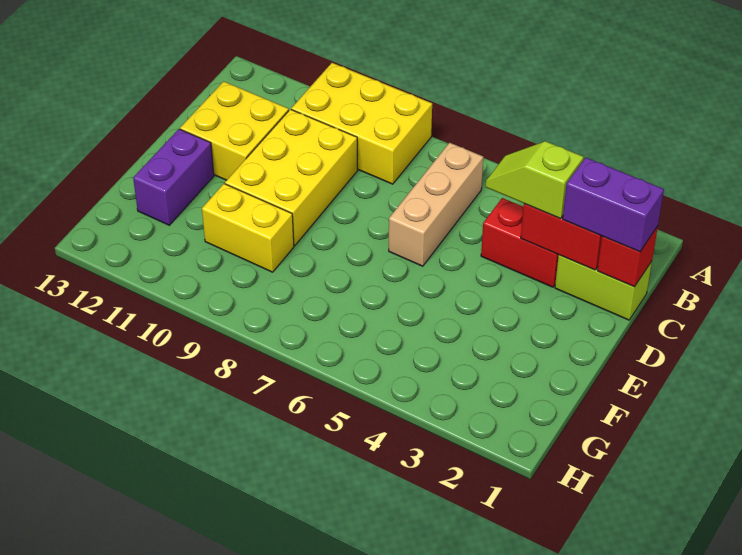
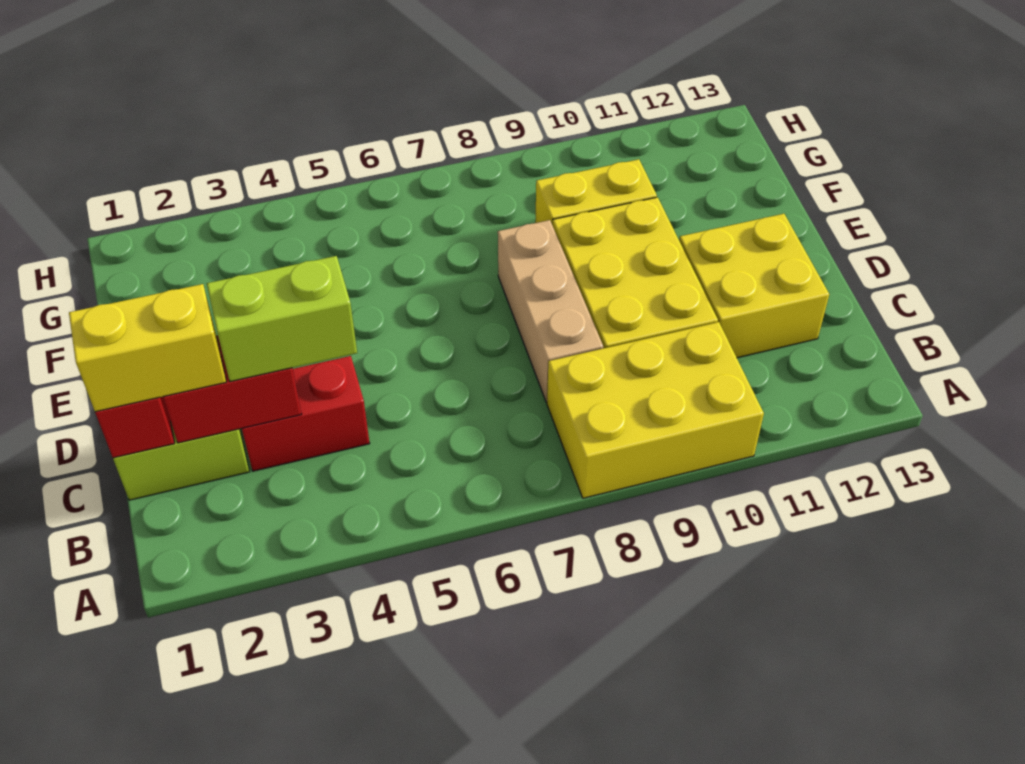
tan brick B6:D6 level 1 -> tan brick C8:E8 level 1
purple brick C1:C2 level 3 -> yellow brick C1:C2 level 3
lime slope C3:C4 level 3 top 3 -> lime brick C3:C4 level 3
purple brick E12:F12 level 1 -> none

